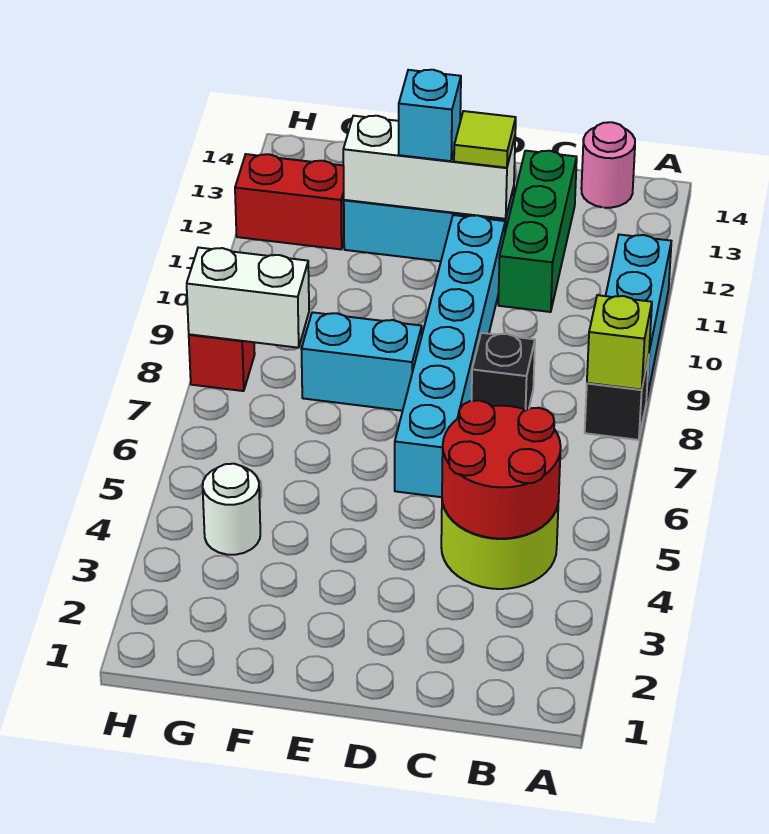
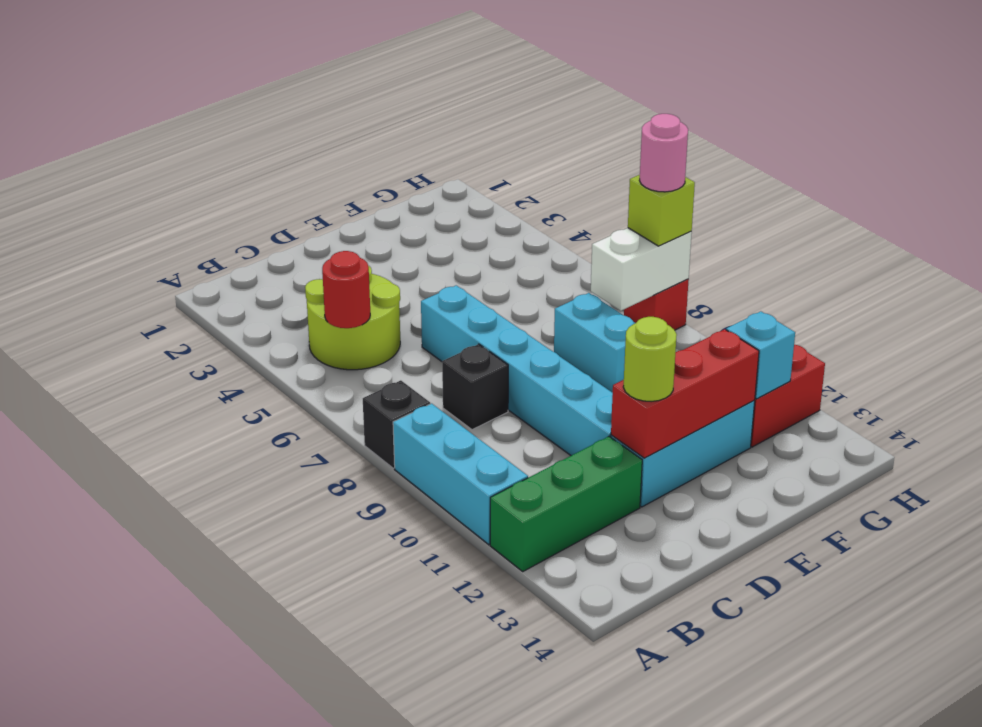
lime brick A8 level 2 -> lime brick H8 level 3
red round brick B4:C5 level 2 -> red round brick B5 level 2
pink round brick B14 level 1 -> pink round brick H8 level 4
green brick C11:C13 level 1 -> green brick A12:C12 level 1
white brick D12:F12 level 2 -> red brick D12:F12 level 2
lime tile D12 level 3 -> lime round brick D12 level 3
cyan brick E8:F8 level 1 -> cyan brick F8:F9 level 1
cyan brick E12 level 3 -> cyan brick G12 level 2
white round brick G4 level 1 -> none

